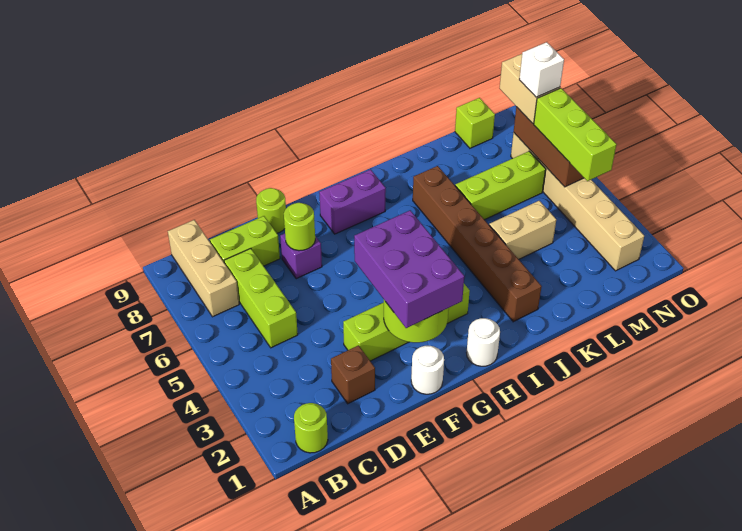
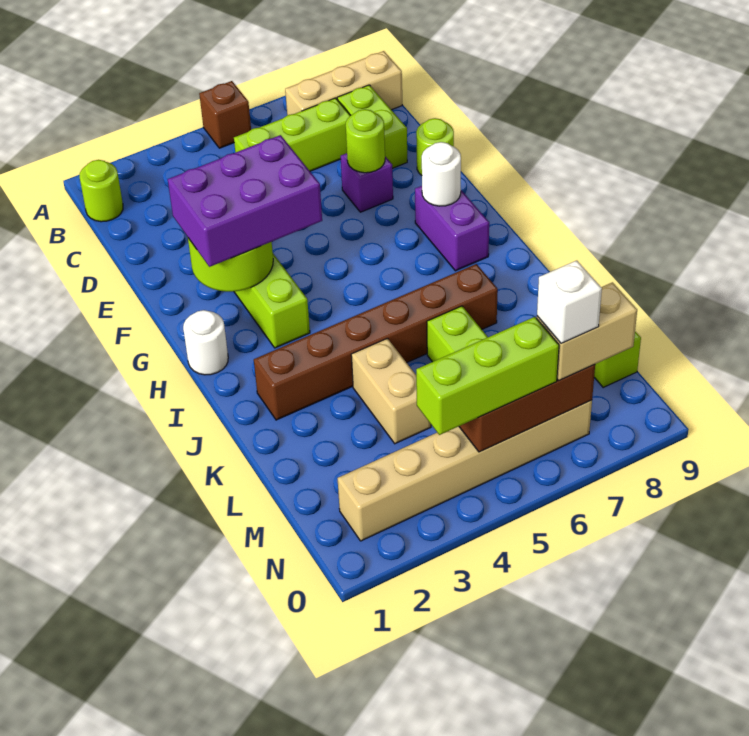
brown brick D2 level 1 -> brown brick A5 level 1
white round brick F1 level 1 -> white round brick G8 level 2

